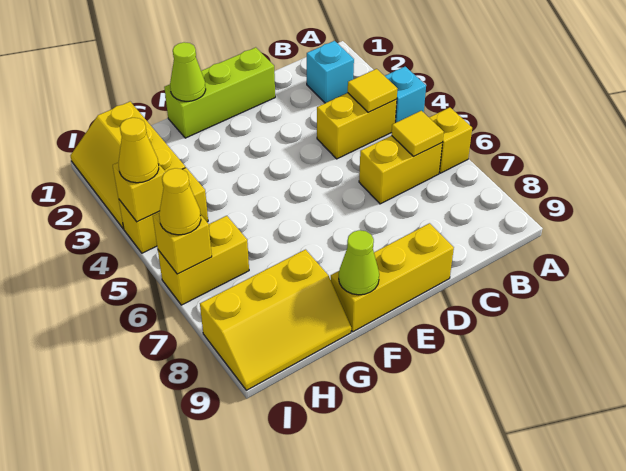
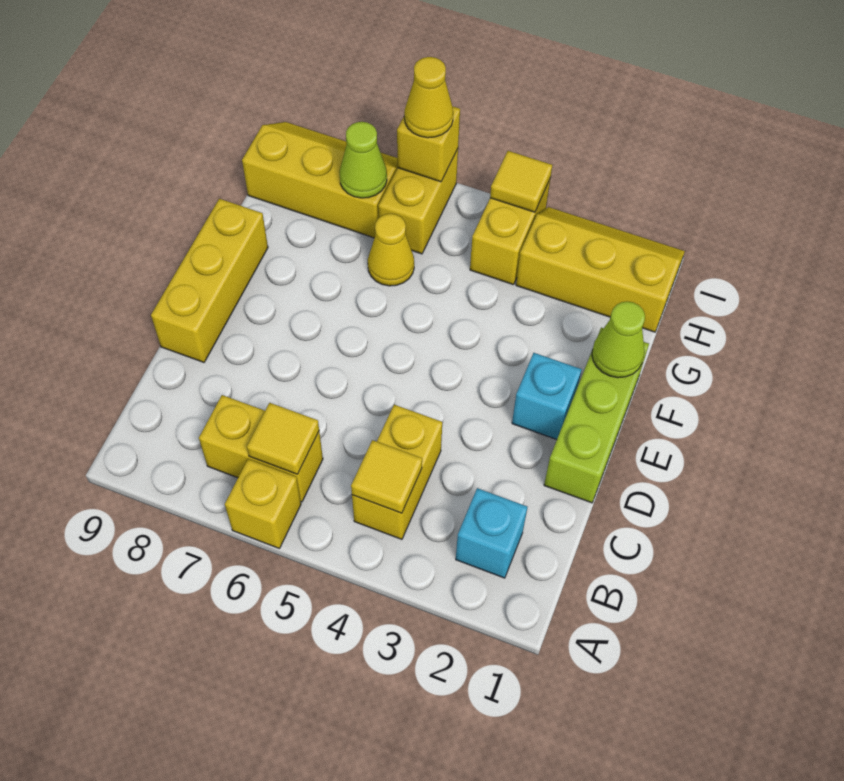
cyan brick A4 level 1 -> cyan brick E2 level 1
yellow brick B6:C6 level 1 -> yellow brick B6:B7 level 1
lime cone F9 level 2 -> lime cone H7 level 2
yellow slope G8:I9 level 1 top 8 -> yellow slope H7:I9 level 1 top H
yellow brick I4 level 2 -> yellow tile I4 level 2
yellow cone I4 level 3 -> yellow cone G6 level 1

